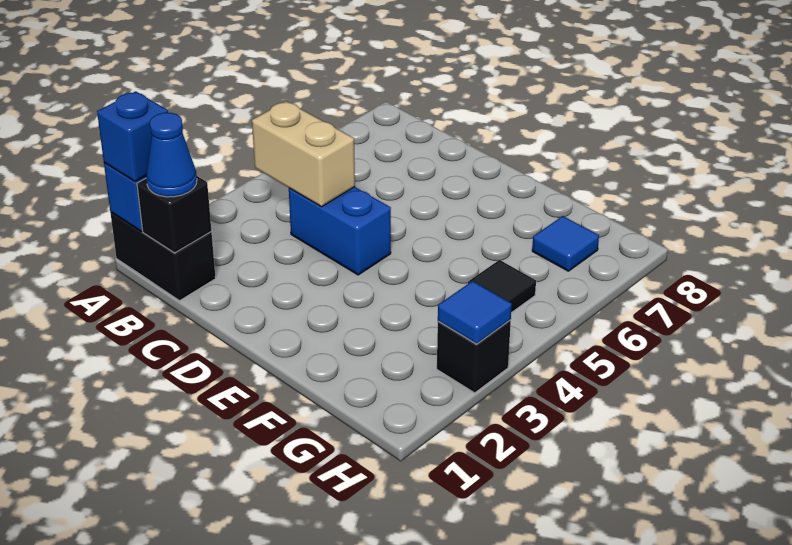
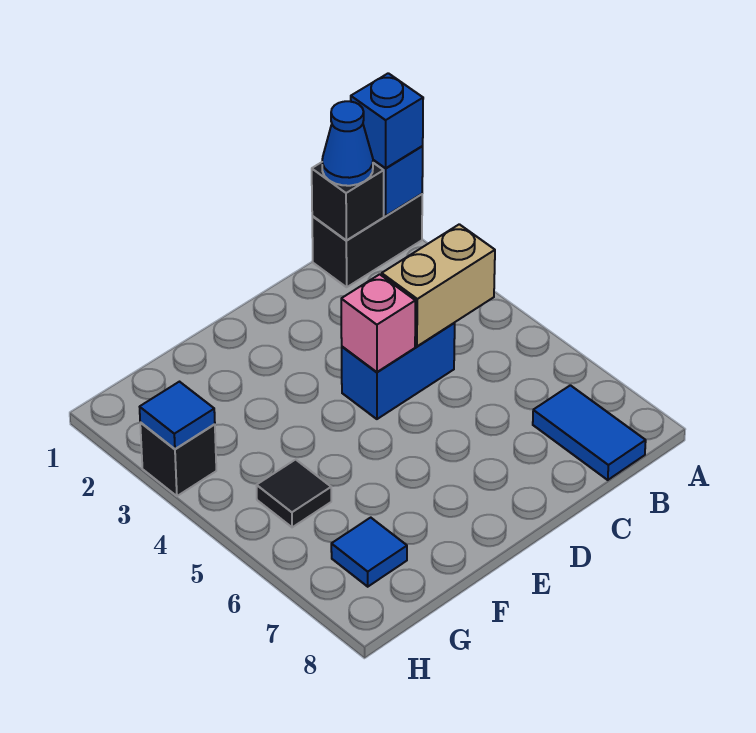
none -> blue tile B7:B8 level 1
none -> pink brick D4 level 2

